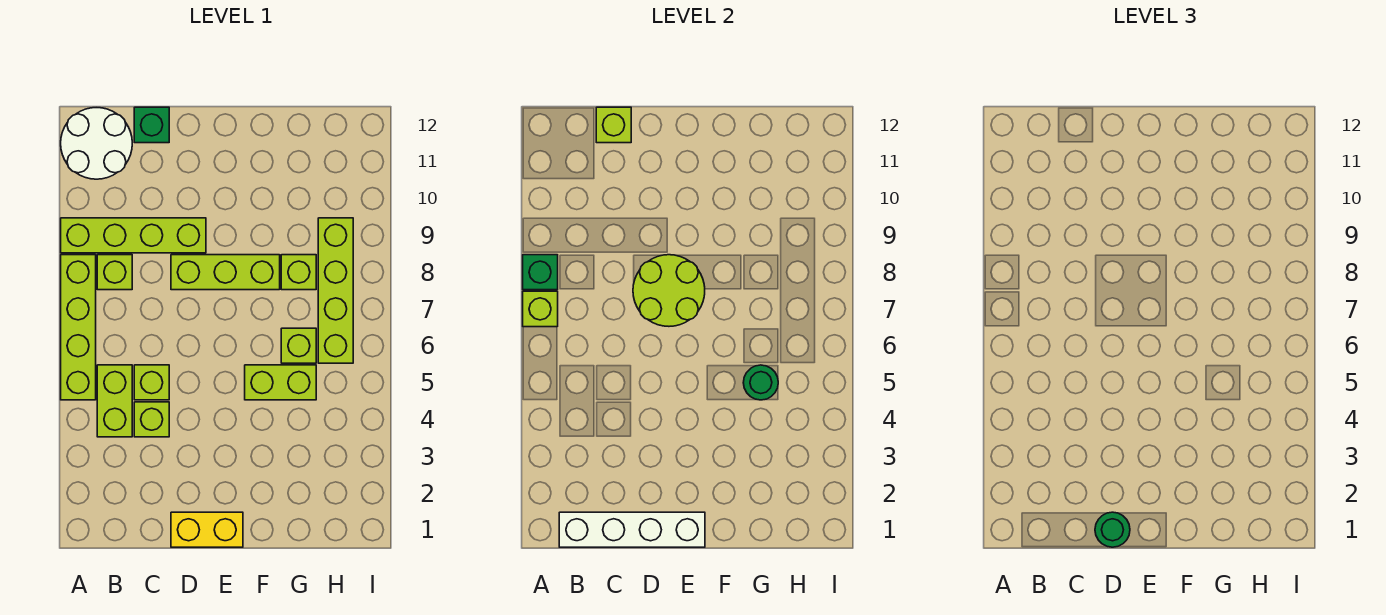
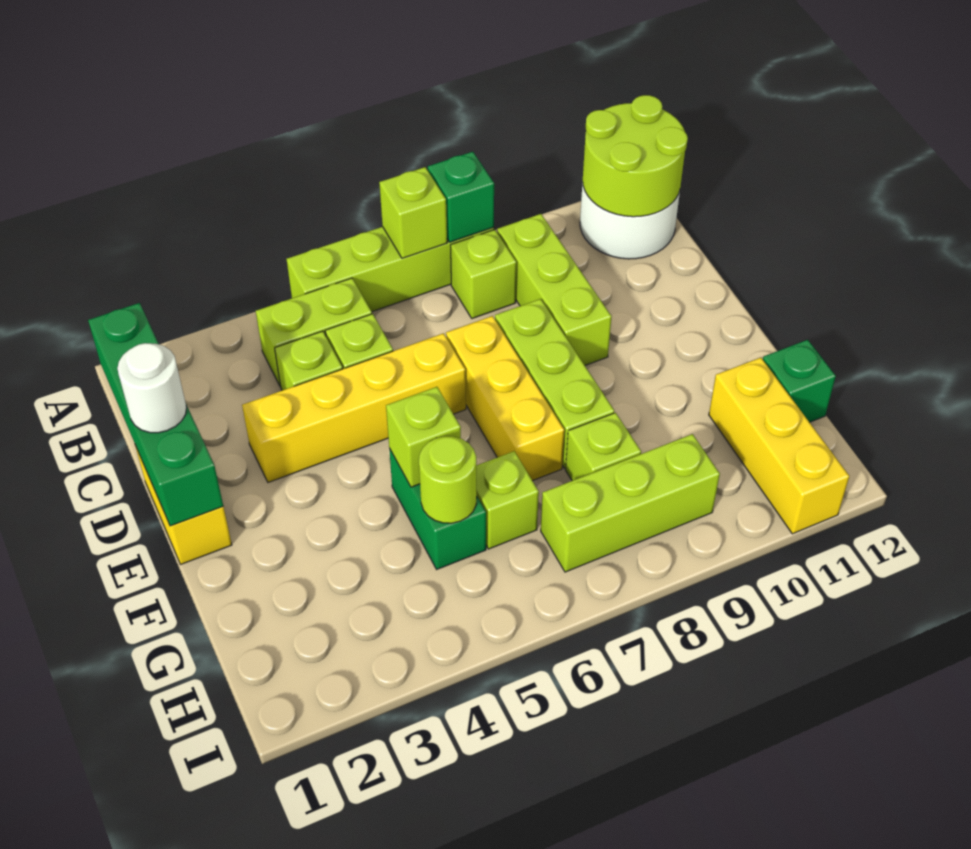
lime brick A9:D9 level 1 -> lime brick B9:D9 level 1
white brick B1:E1 level 2 -> green brick B1:E1 level 2
green brick C12 level 1 -> green brick G12 level 1
lime brick C12 level 2 -> lime brick F5 level 2
green round brick D1 level 3 -> white round brick D1 level 3
none -> yellow brick D3:D6 level 1
none -> yellow brick D7:F7 level 1
lime round brick D7:E8 level 2 -> lime round brick A11:B12 level 2
lime brick F5:G5 level 1 -> green brick F5:G5 level 1
green round brick G5 level 2 -> lime round brick G5 level 2
none -> yellow brick G11:I11 level 1
lime brick H6:H9 level 1 -> lime brick H7:H9 level 1

